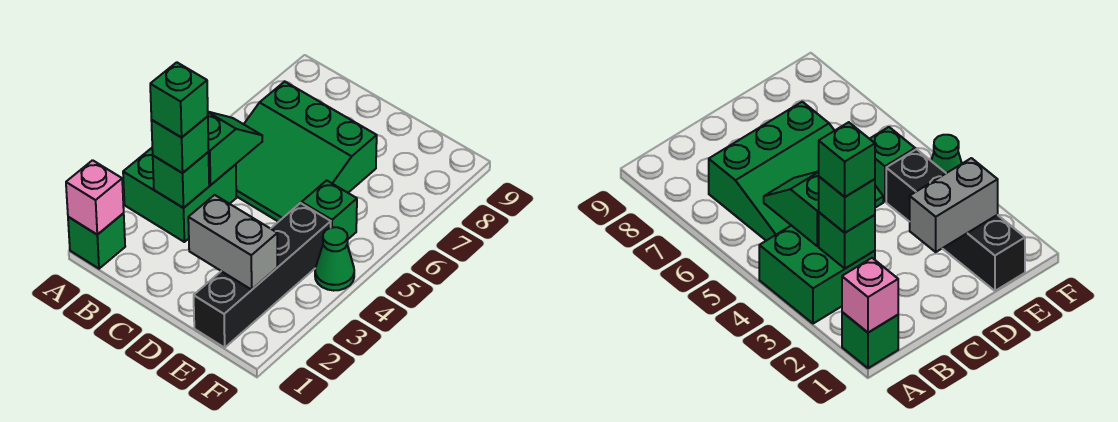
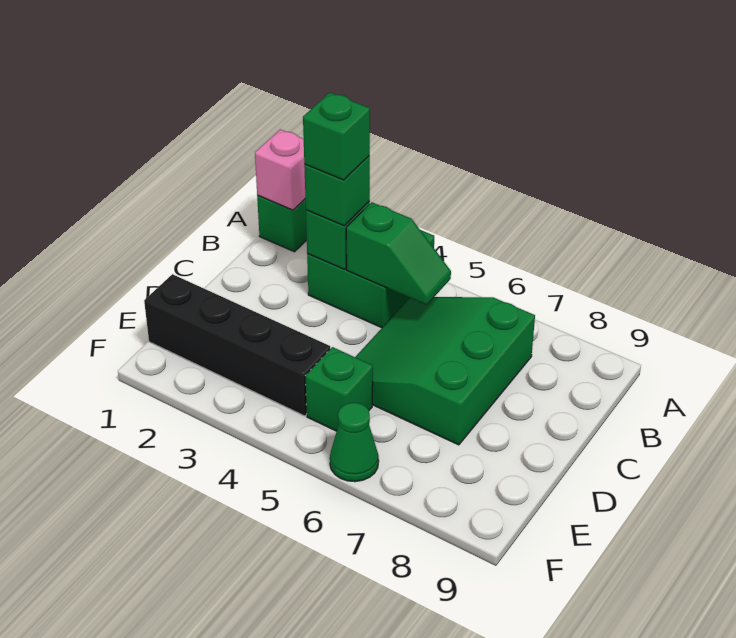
grey brick D2:E2 level 2 -> none
green cone F4 level 1 -> green cone F6 level 1

